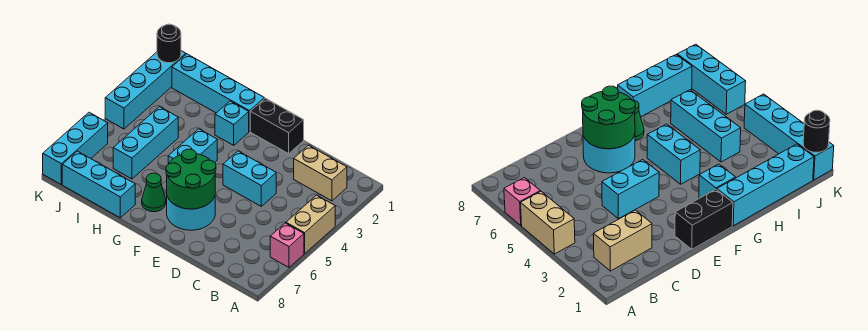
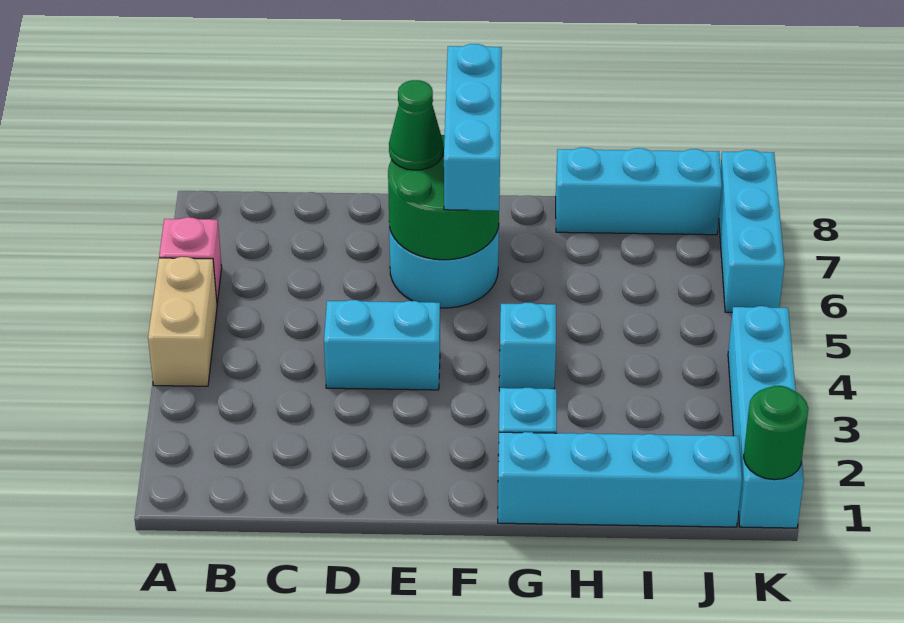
tan brick B2:C2 level 1 -> none
black brick E1:F1 level 1 -> none
cyan brick G4:G5 level 1 -> cyan brick G4 level 1
green cone G7 level 1 -> green cone E7 level 3
cyan brick I4:I6 level 1 -> cyan brick F6:F8 level 3
black round brick K1 level 2 -> green round brick K1 level 2

